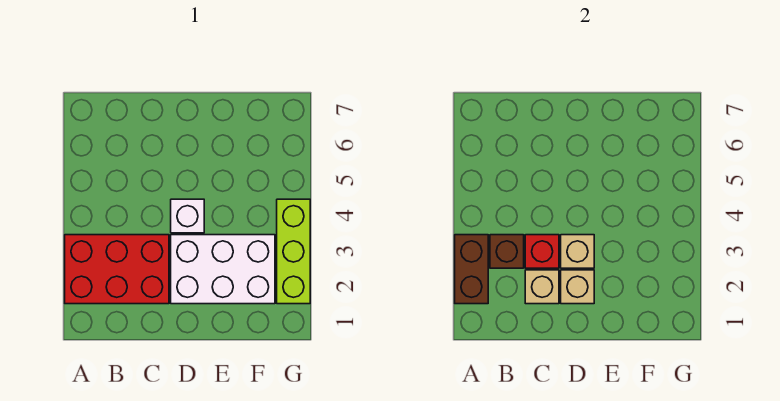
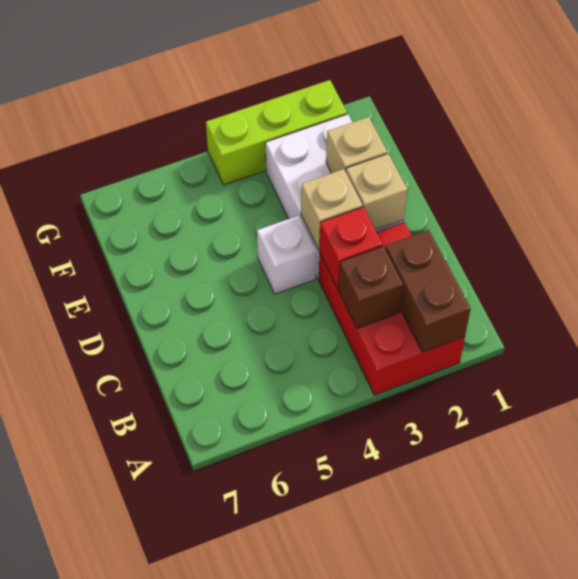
brown brick A2:A3 level 2 -> brown brick A2:B2 level 2
tan brick C2 level 2 -> tan brick E2 level 2

